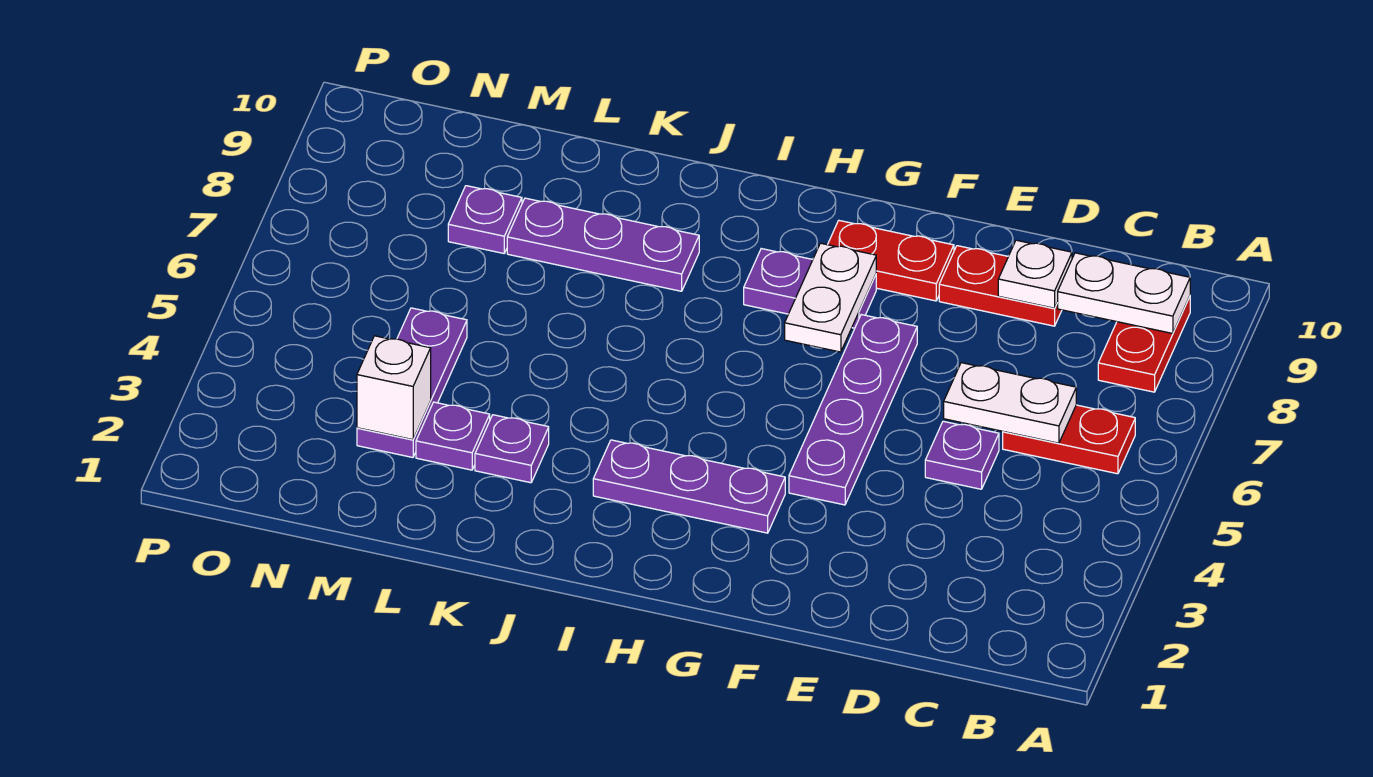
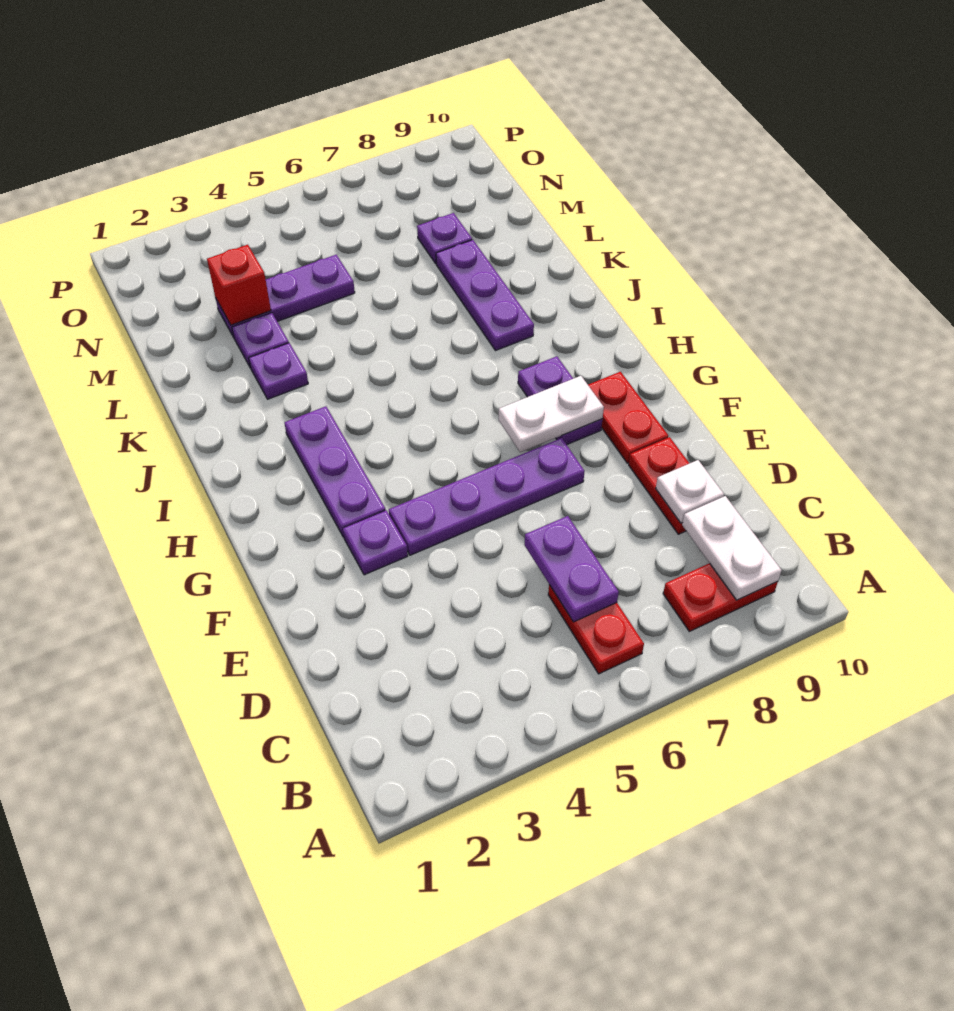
white plate C6:D6 level 2 -> purple plate C6:D6 level 2
purple plate D5 level 1 -> purple plate F3 level 1
white brick M3 level 2 -> red brick M3 level 2

